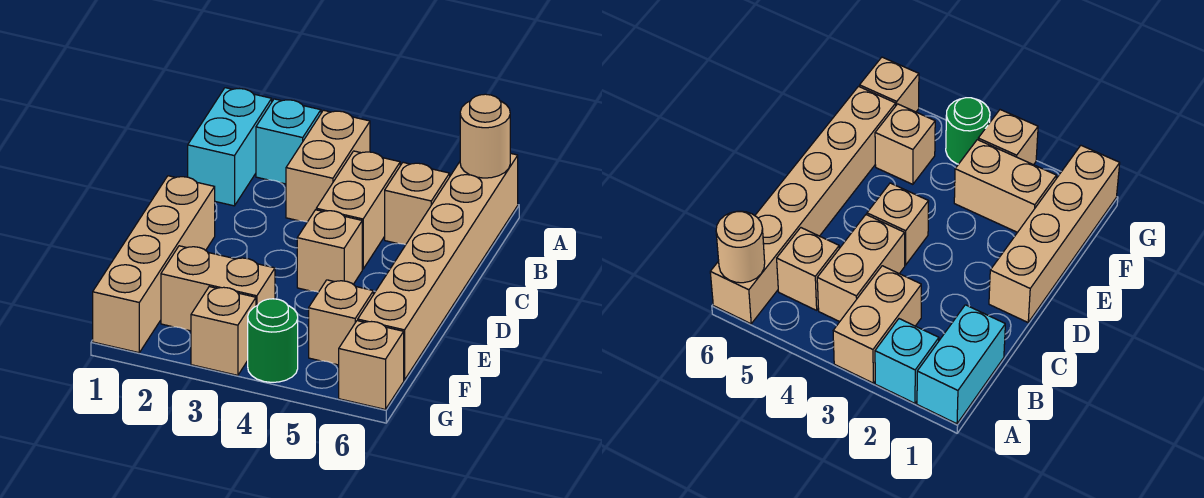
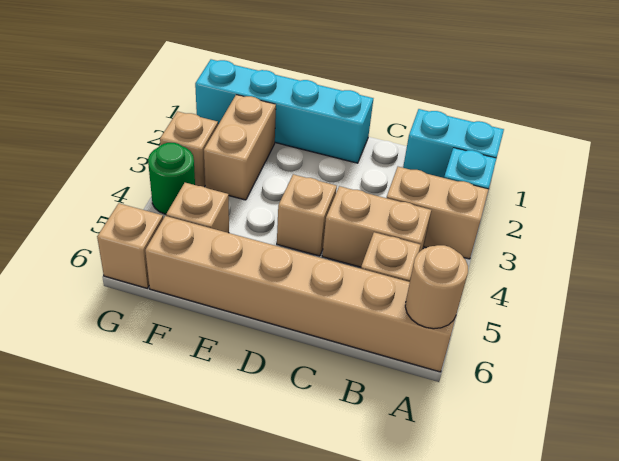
tan brick D1:G1 level 1 -> cyan brick D1:G1 level 1

